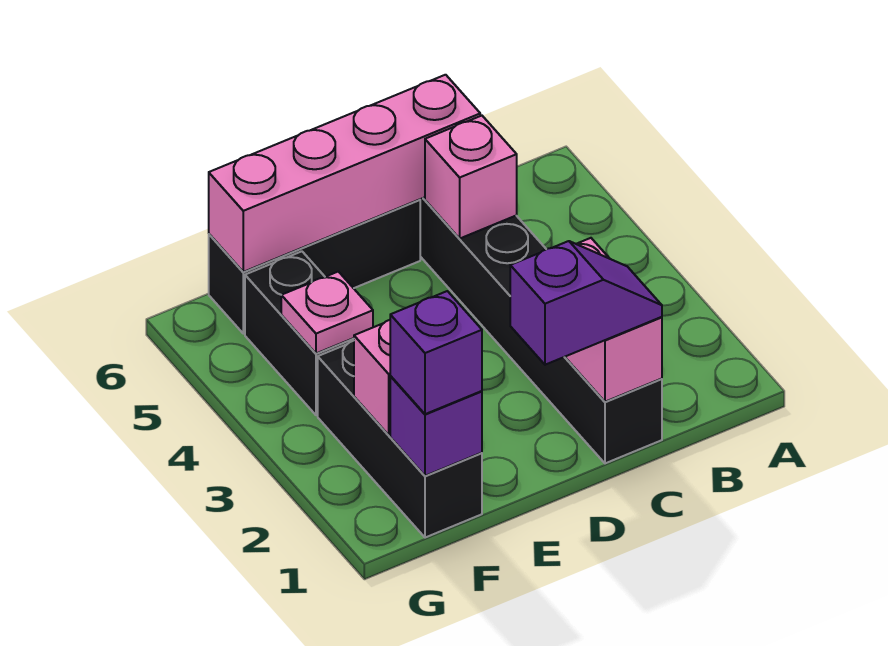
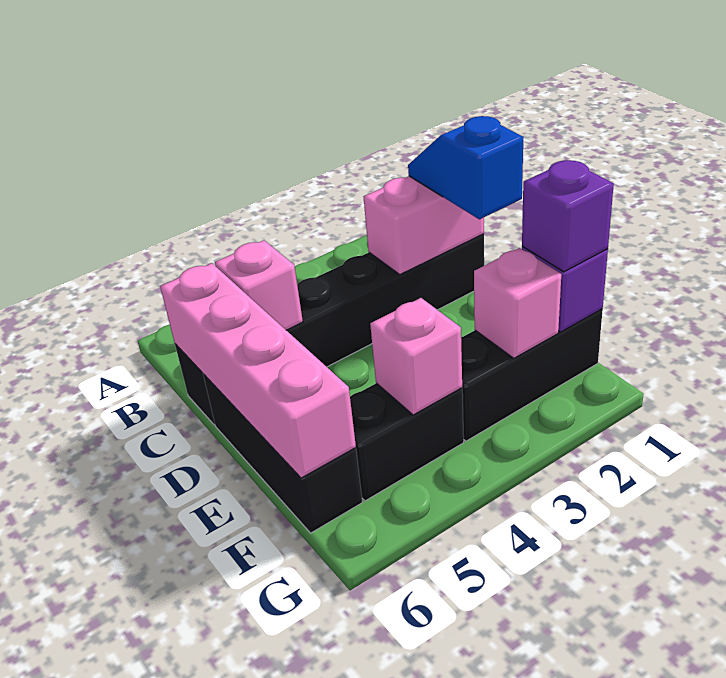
purple slope C1:D1 level 3 top D -> blue slope C1:D1 level 3 top D
pink plate F4 level 2 -> pink brick F4 level 2

